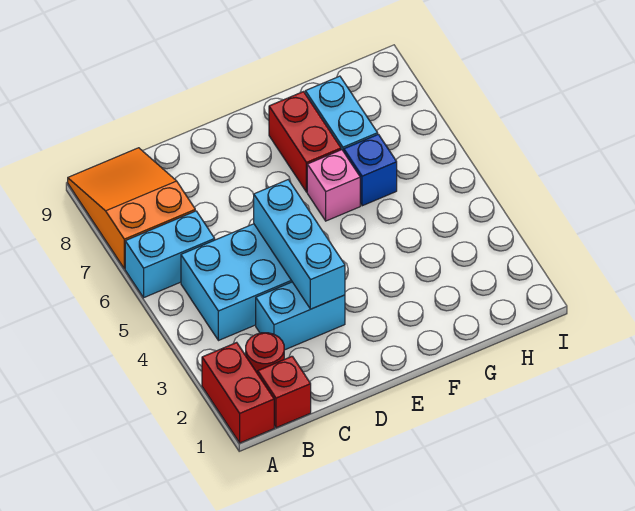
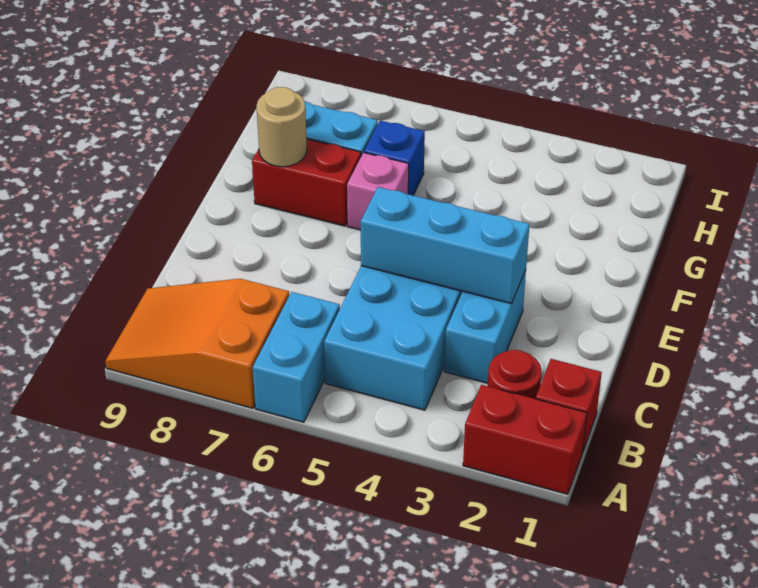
none -> tan round brick F8 level 2

